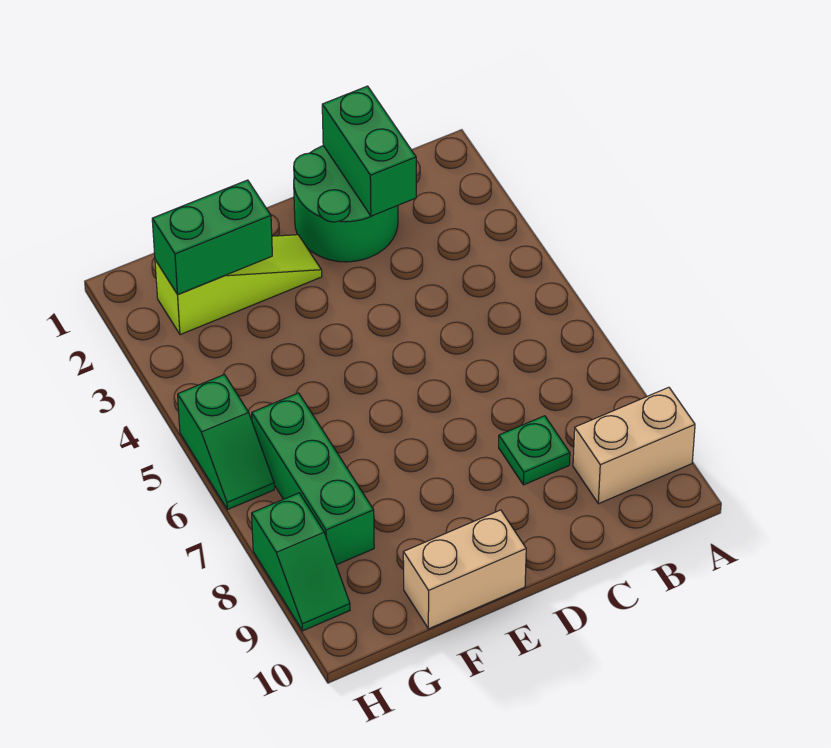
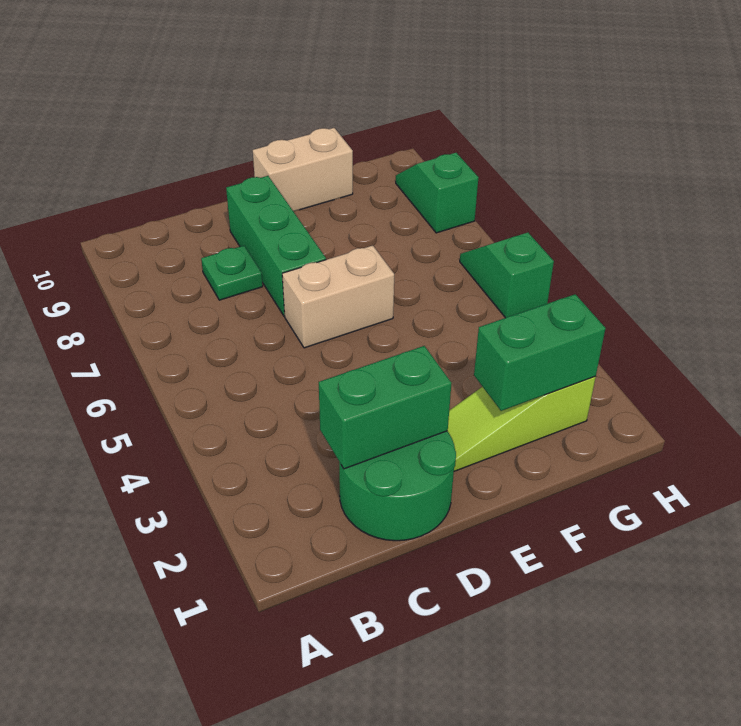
tan brick A9:B9 level 1 -> tan brick D6:E6 level 1
green brick C1:C2 level 2 -> green brick C2:D2 level 2
green brick G6:G8 level 1 -> green brick D7:D9 level 1

